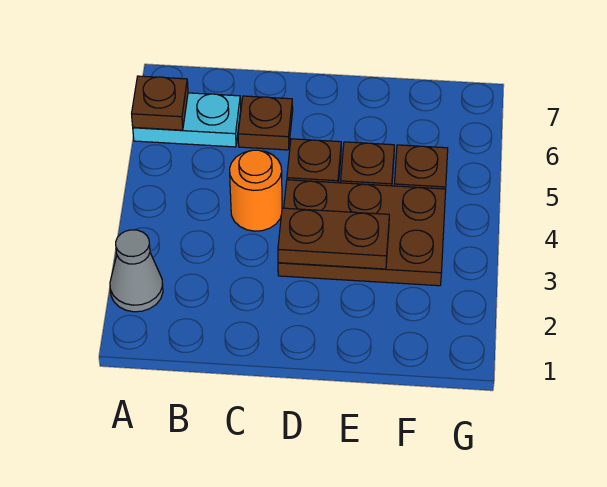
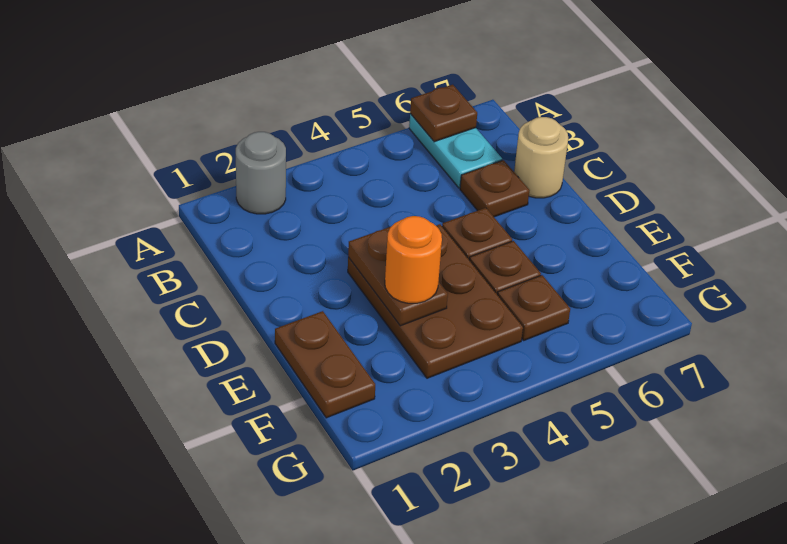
grey cone A2 level 1 -> grey round brick A2 level 1
orange round brick C4 level 1 -> orange round brick E3 level 3
none -> tan round brick C7 level 1
none -> brown plate E1:F1 level 1

